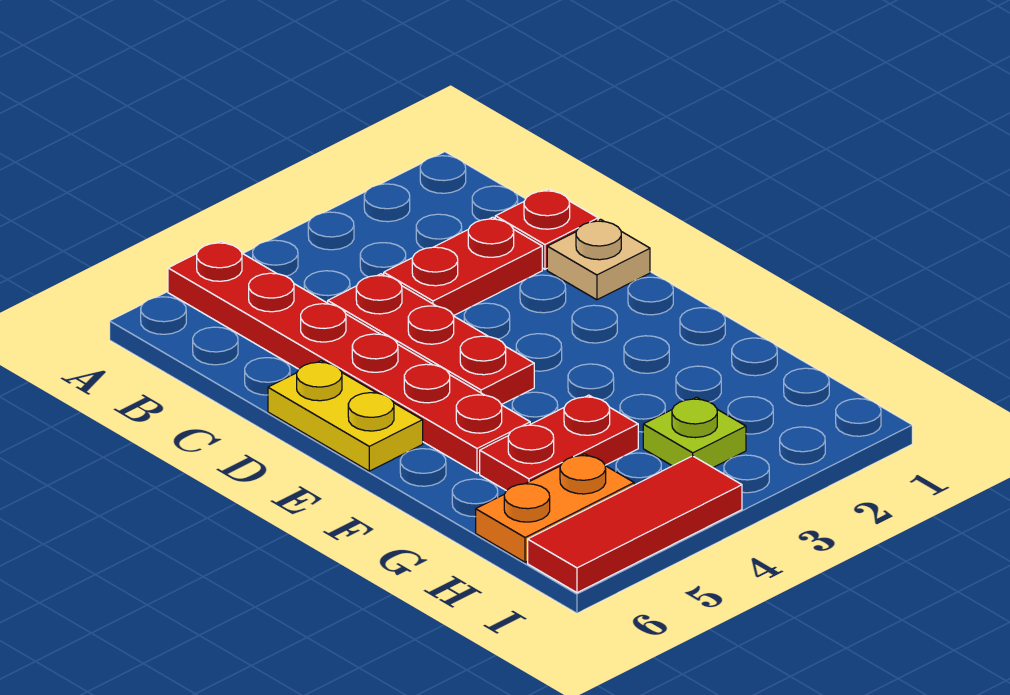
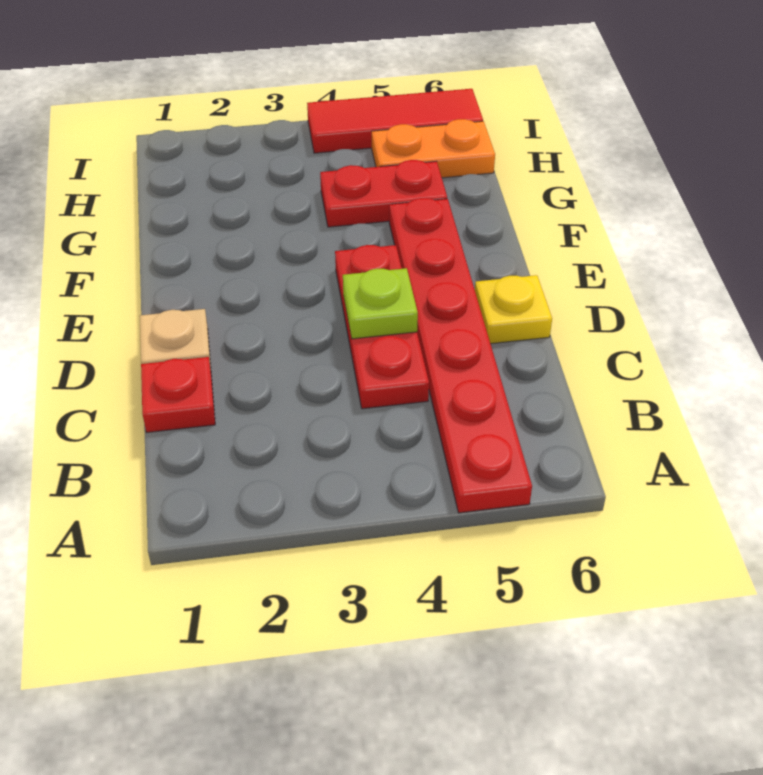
red plate C2:C3 level 1 -> none
yellow plate D6:E6 level 1 -> yellow plate D6 level 1
lime plate H3 level 1 -> lime plate D4 level 2

